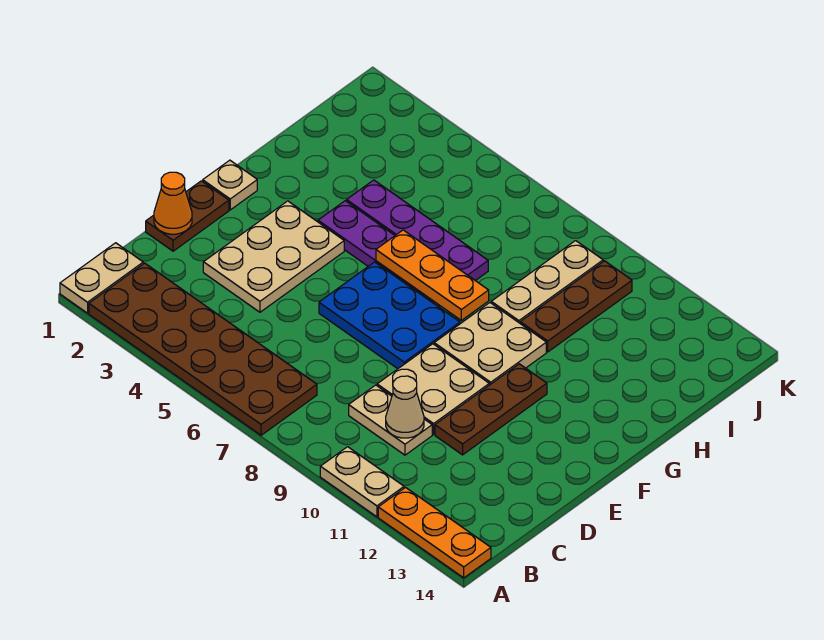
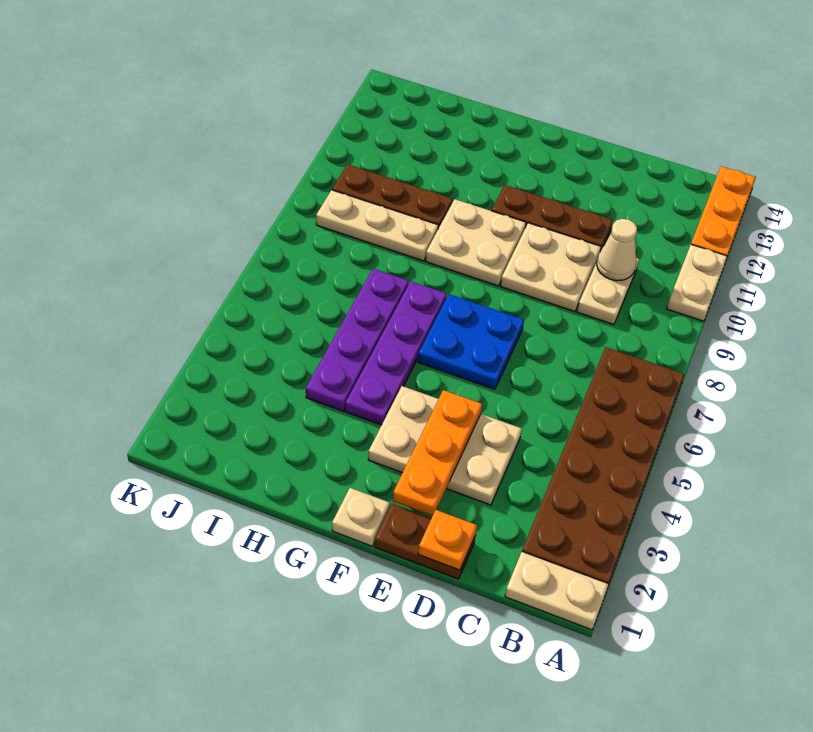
orange cone D1 level 2 -> orange plate D1 level 2
blue plate E6:F8 level 1 -> blue plate E6:F7 level 1
orange plate G6:G8 level 2 -> orange plate E2:E4 level 2

